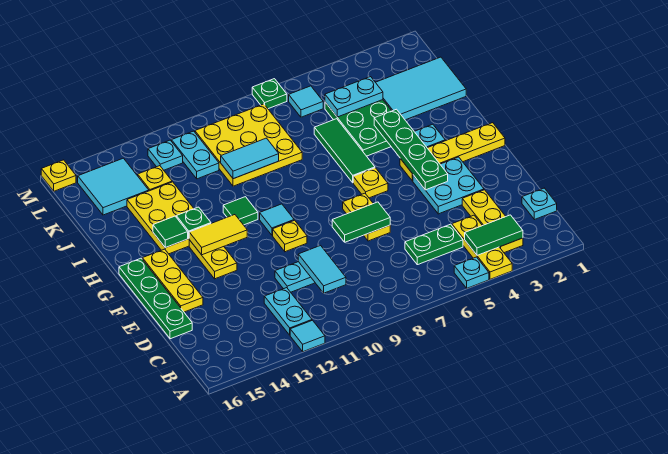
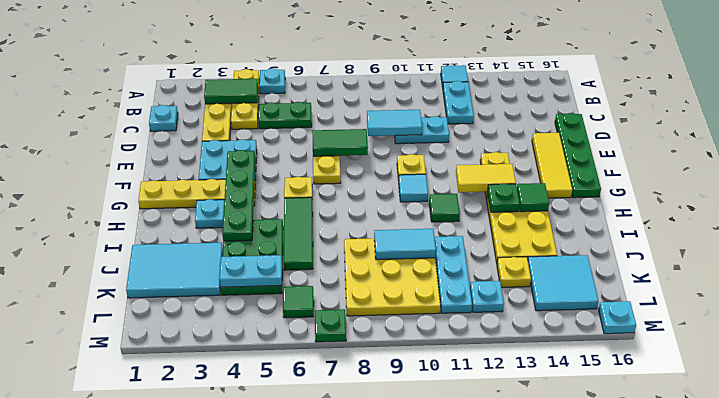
cyan tile C10:D10 level 2 -> cyan tile D9:D10 level 2
yellow plate E15:G15 level 1 -> yellow tile E15:G15 level 1
cyan plate K11:L11 level 1 -> cyan plate J11:L11 level 1
cyan tile L6 level 1 -> green tile L6 level 1
yellow plate M16 level 1 -> cyan plate M16 level 1

